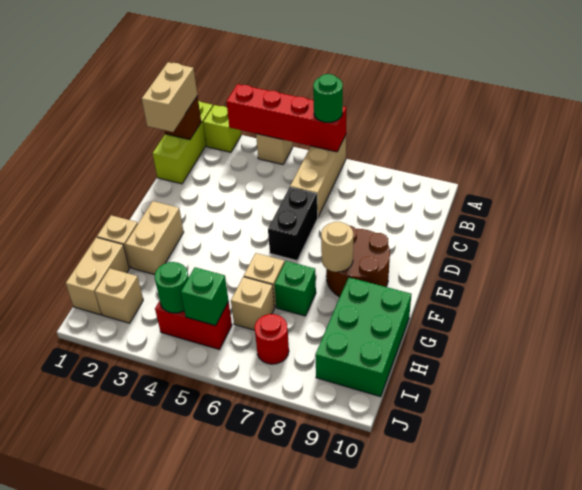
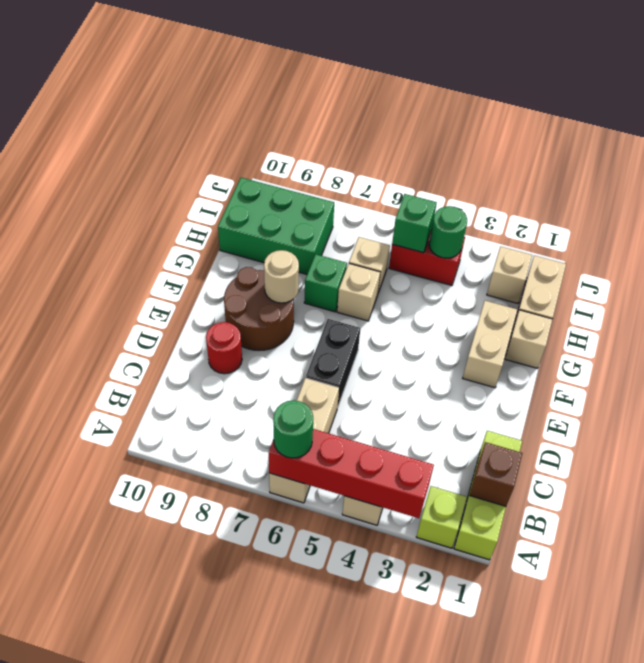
tan brick B1:C1 level 3 -> none
green brick G9:I10 level 1 -> green brick H8:I10 level 1
red round brick I7 level 1 -> red round brick D9 level 1

